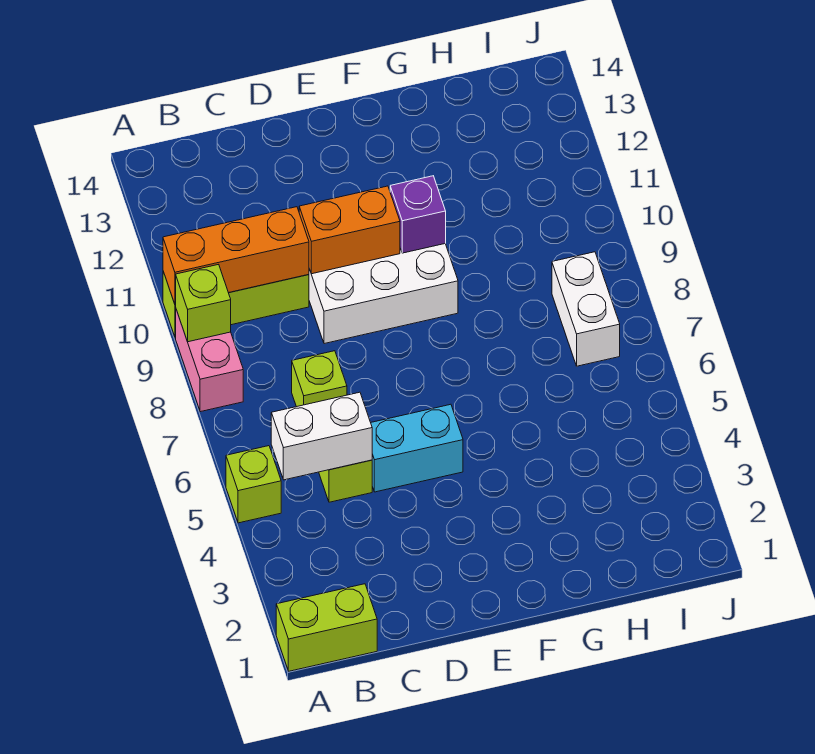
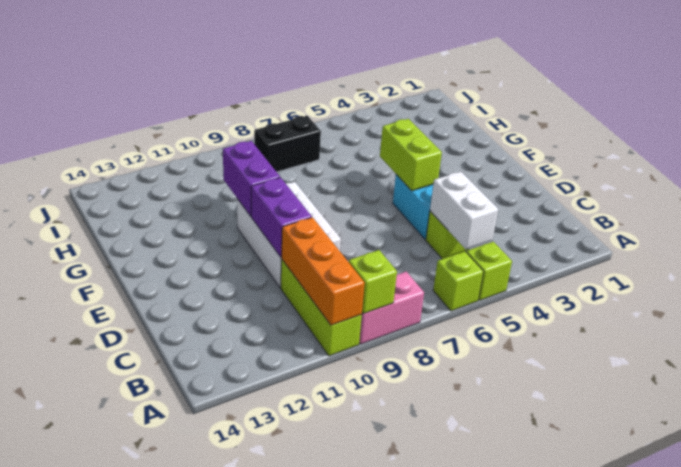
lime brick A1:B1 level 1 -> lime brick E5:F5 level 2
lime brick C7 level 1 -> lime brick A6 level 1
orange brick D10:E10 level 2 -> purple brick D10:E10 level 2
purple brick F10 level 2 -> purple brick F10:G10 level 2
white brick I7:I8 level 1 -> black brick I7:I8 level 1

